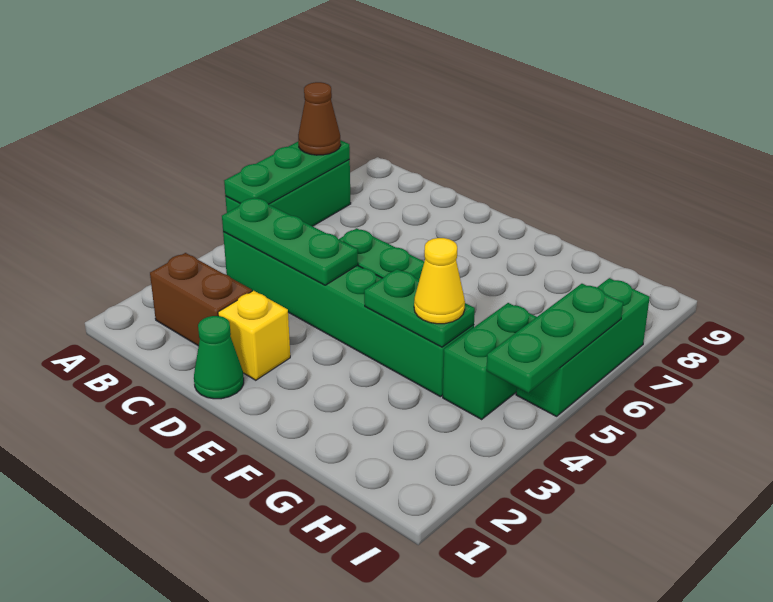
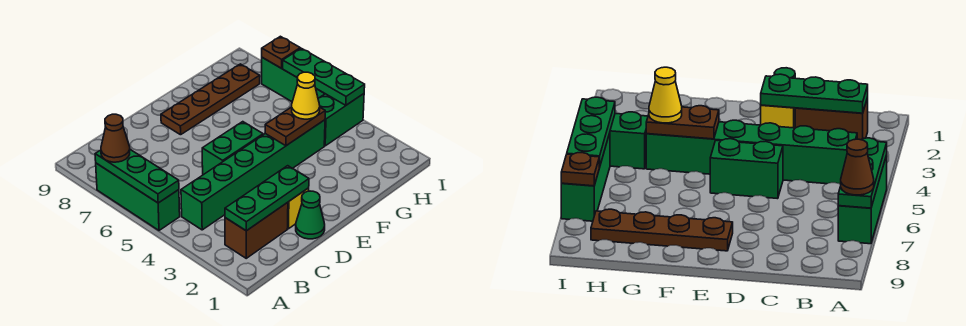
green plate B4:D4 level 2 -> green plate B2:D2 level 2
none -> brown plate E8:H8 level 1
green plate F4:G4 level 2 -> brown plate F4:G4 level 2
green brick H4:H5 level 1 -> green brick H4:I4 level 1
none -> brown plate I7 level 2

